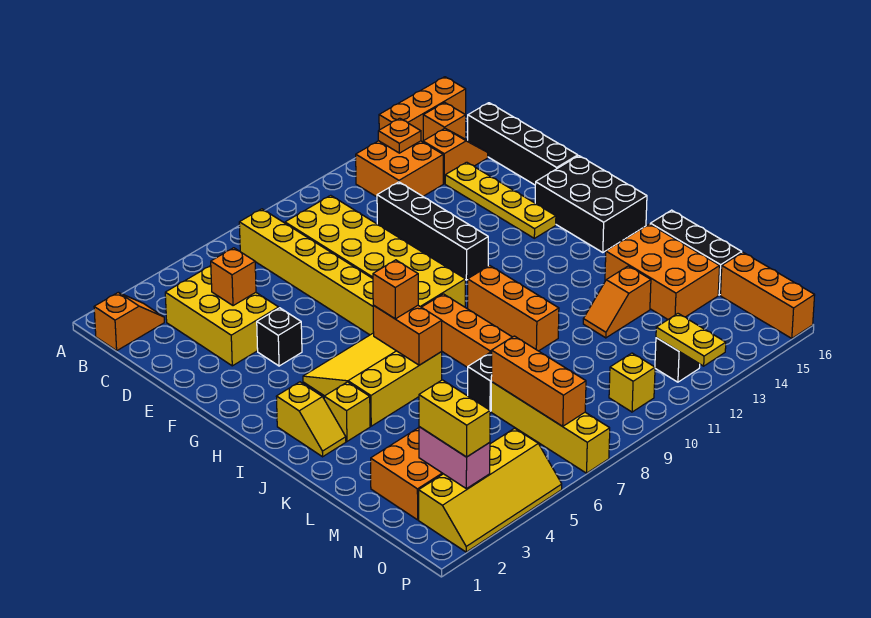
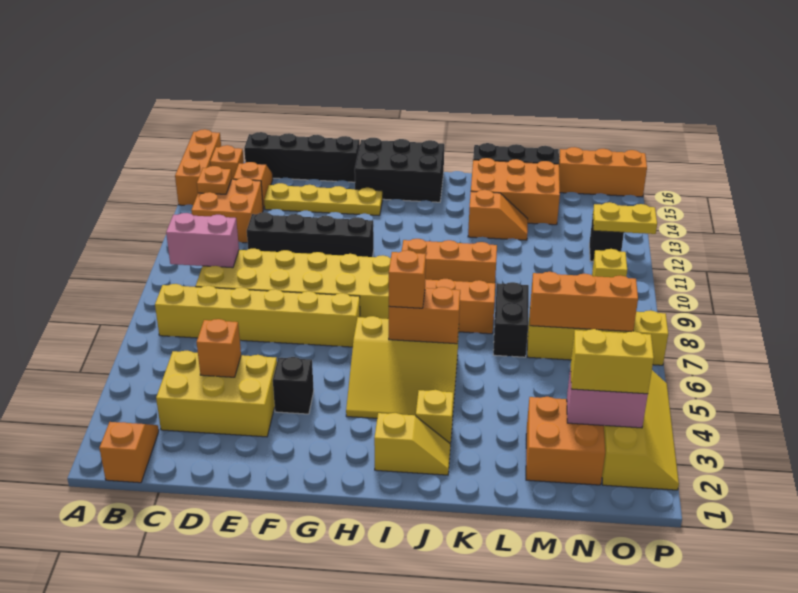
none -> pink brick B9:C9 level 2
yellow slope H4:J6 level 1 top J -> yellow slope H4:J6 level 1 top 6
orange slope L12:L13 level 1 top 13 -> orange slope K13:L13 level 1 top K

